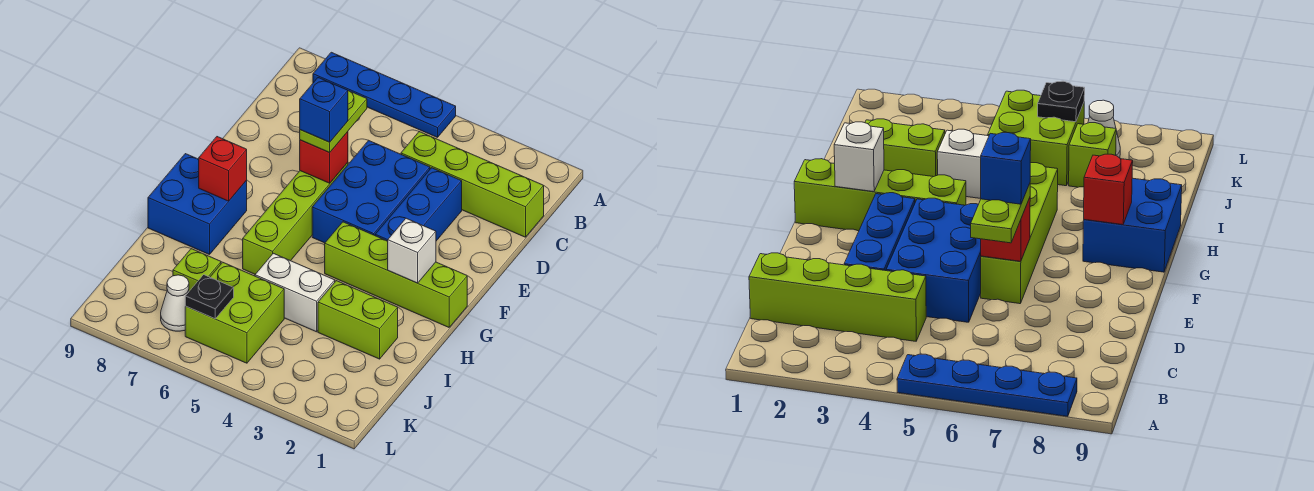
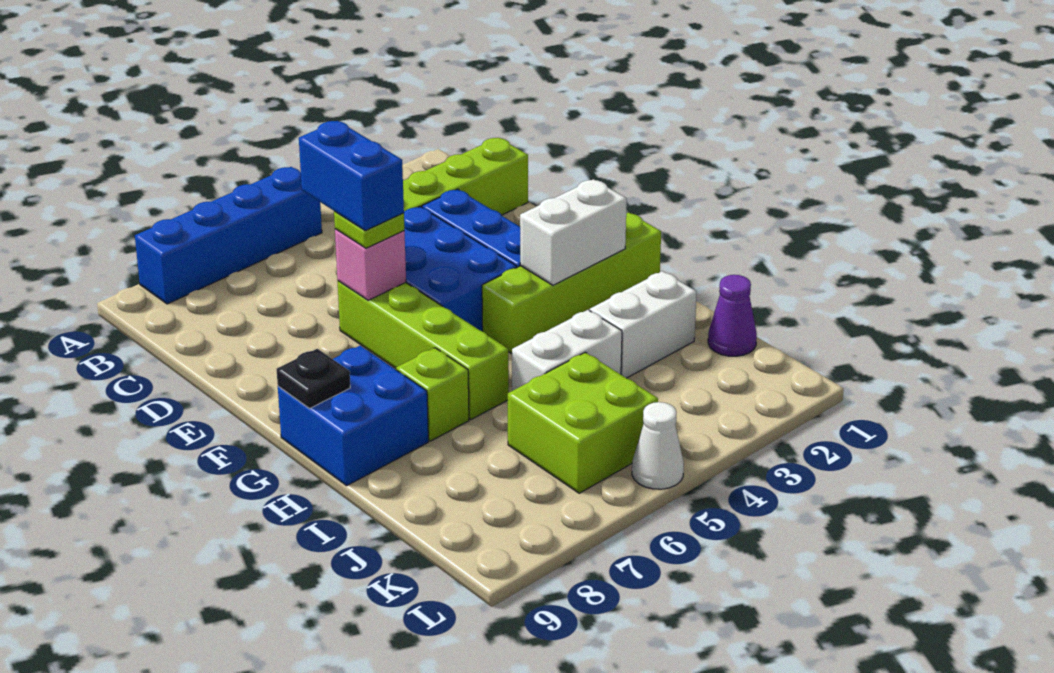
blue plate A5:A8 level 1 -> blue brick A5:A8 level 1
lime plate D6:E6 level 3 -> lime plate E6 level 3
red brick E6 level 2 -> pink brick E6 level 2
blue brick E6 level 4 -> blue brick D6:E6 level 4
white brick G2 level 2 -> white brick G2:G3 level 2
red brick G8 level 2 -> none
lime brick I2:I3 level 1 -> white brick I2:I3 level 1
none -> purple cone J1 level 1
lime brick J7 level 1 -> lime brick H7 level 1
black plate K6 level 2 -> black plate G9 level 2
white cone K7 level 1 -> white cone L5 level 1

